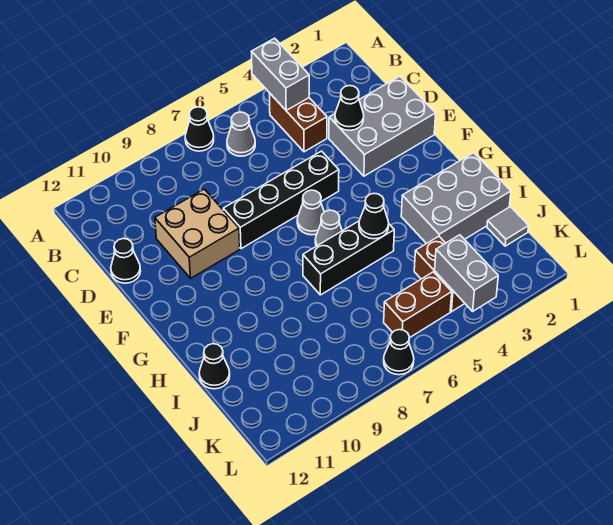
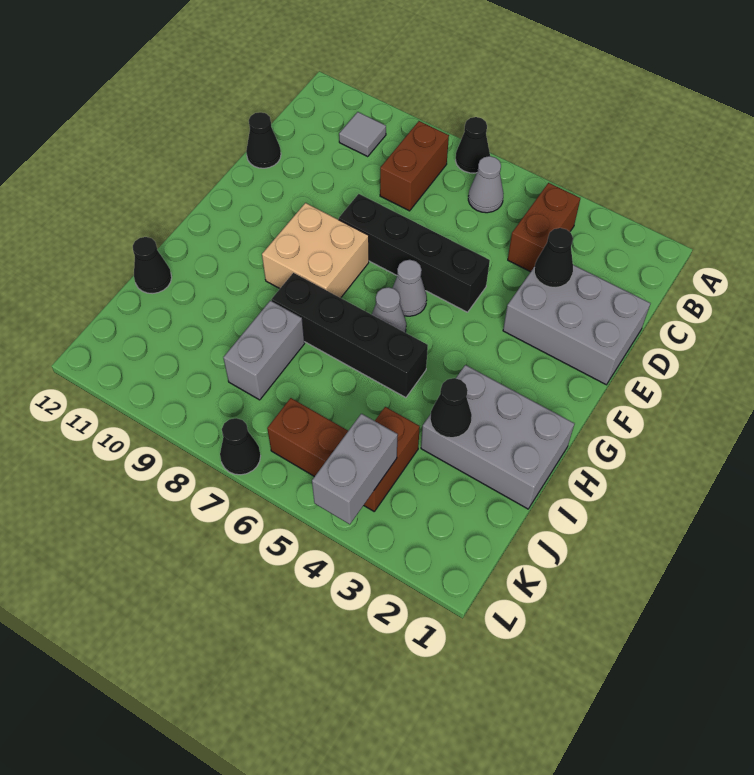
grey brick A4:B4 level 2 -> grey brick I8:J8 level 1
none -> brown brick B8:C8 level 1
tan brick D9:E10 level 1 -> tan brick F8:G9 level 1
black brick H5:H7 level 1 -> black brick H5:H8 level 1
black cone H5 level 2 -> black cone I3 level 2
grey tile J1 level 1 -> grey tile B10 level 1

